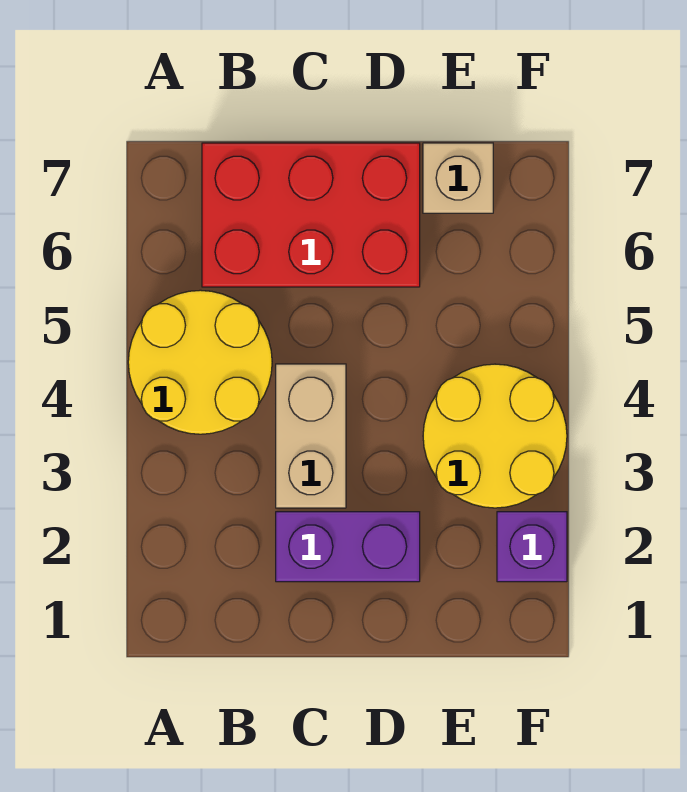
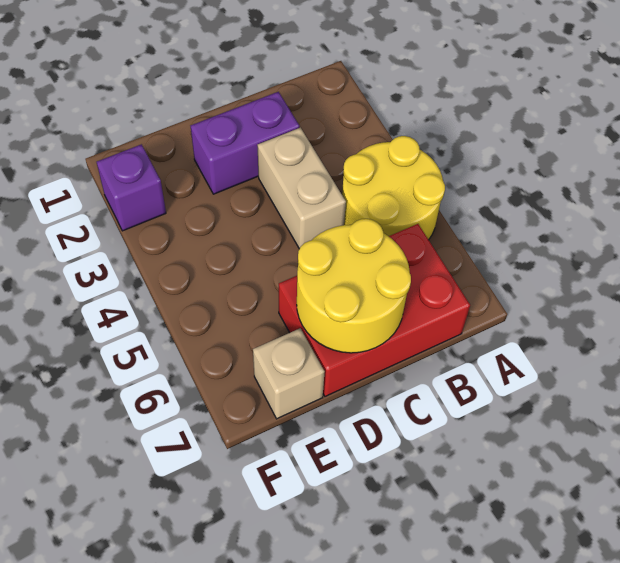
yellow round brick E3:F4 level 1 -> yellow round brick C6:D7 level 2

